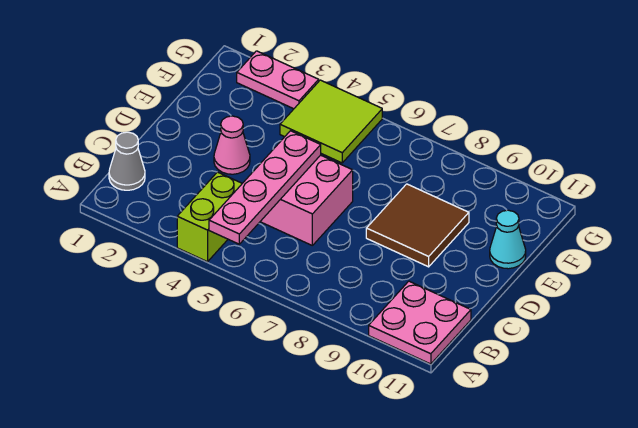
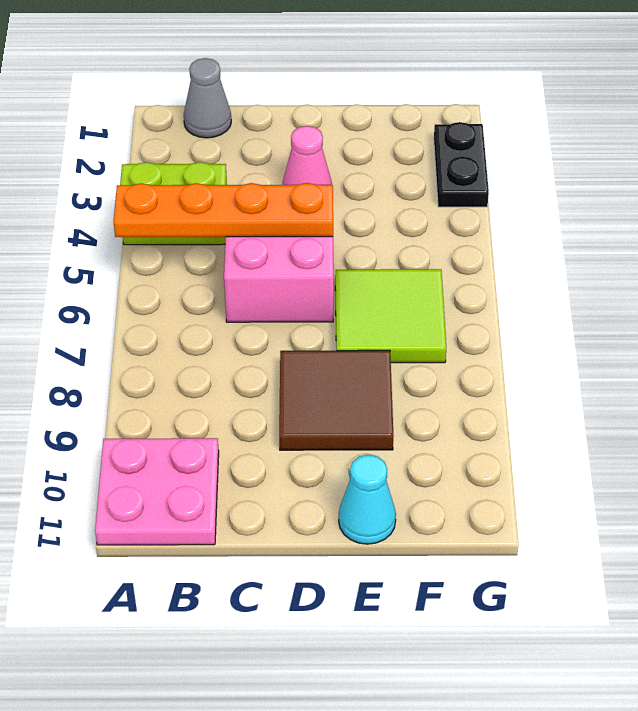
pink plate A5:D5 level 2 -> orange plate A5:D5 level 2
lime tile F4:G5 level 1 -> lime tile E6:F7 level 1
pink plate G2:G3 level 1 -> black plate G2:G3 level 1

